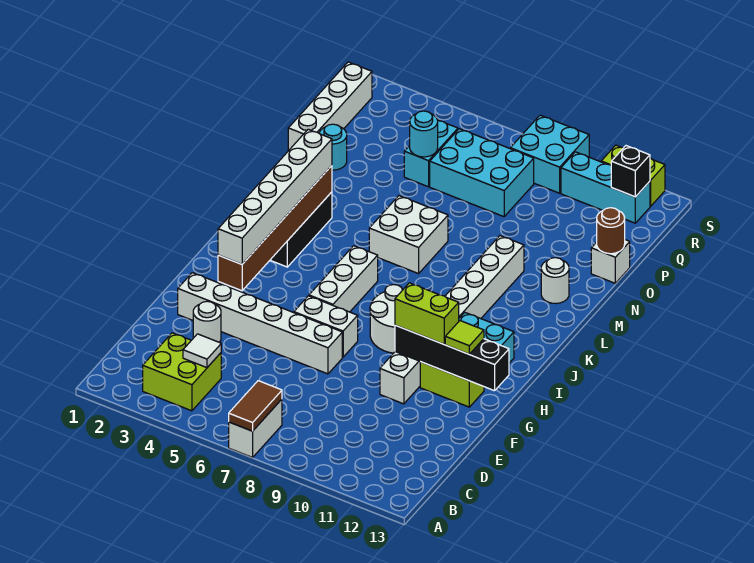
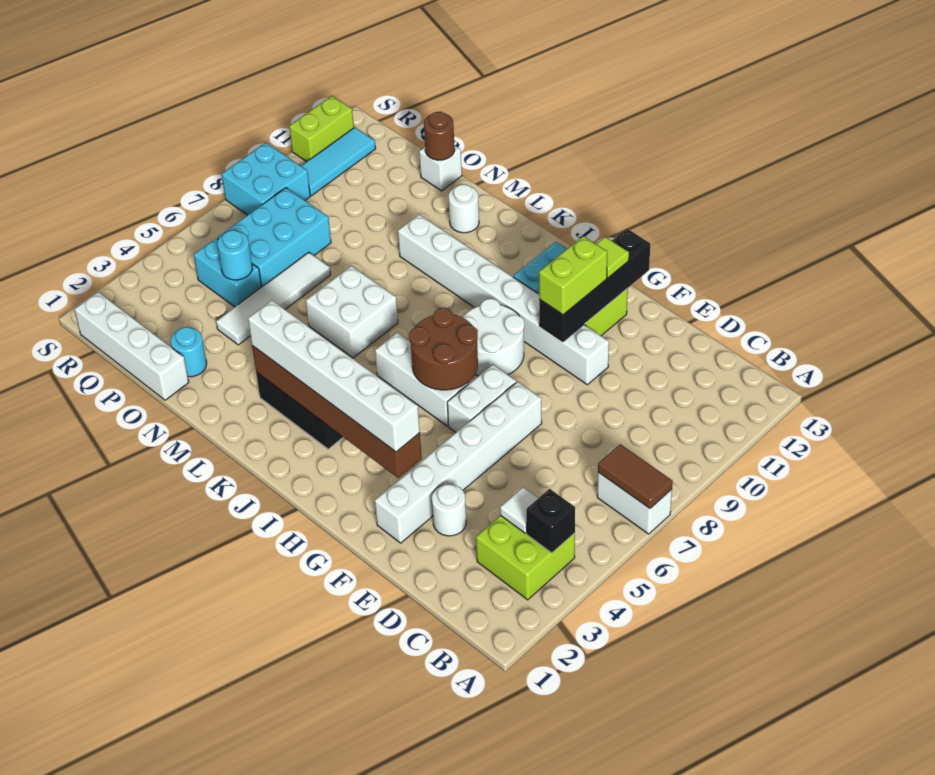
none -> brown round brick H6:I7 level 2
none -> white tile O4:O7 level 1
cyan brick R10:R12 level 1 -> cyan tile R10:R12 level 1
black brick R12 level 2 -> black brick B4 level 2

